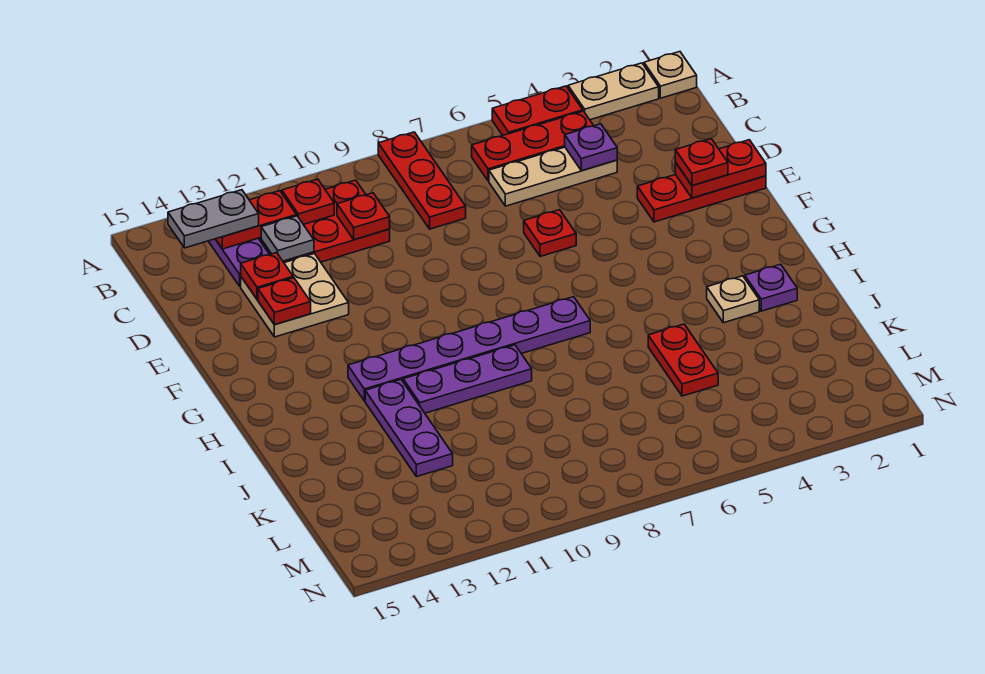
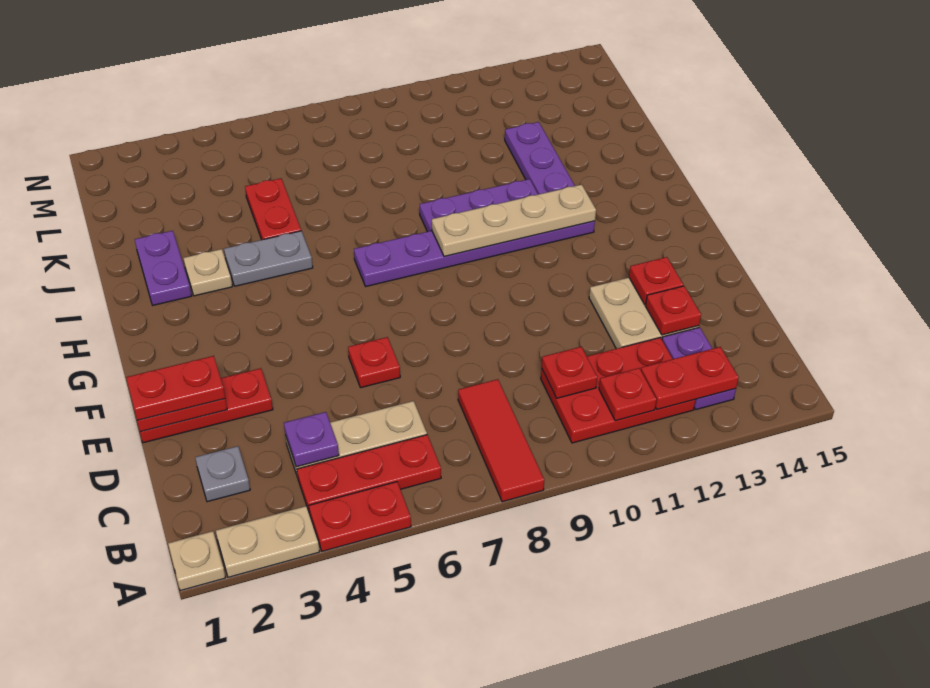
red plate A8:C8 level 1 -> red tile A8:C8 level 1
grey plate B13:B14 level 3 -> grey plate I4:I5 level 1
grey plate C12 level 2 -> grey plate C2 level 1
red plate E2 level 3 -> red plate E1:E2 level 3
none -> tan plate H9:H12 level 2
purple plate I2 level 1 -> purple plate I2:J2 level 1

